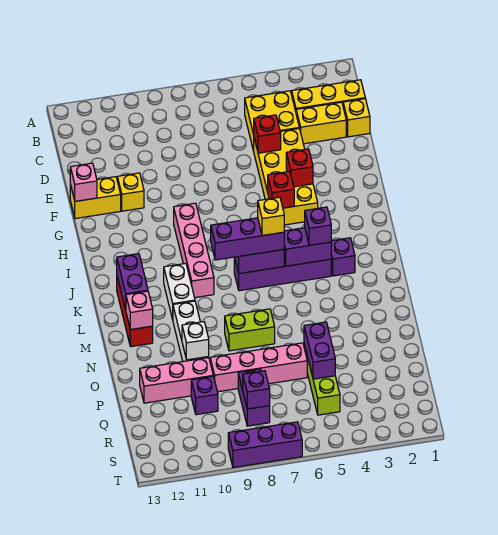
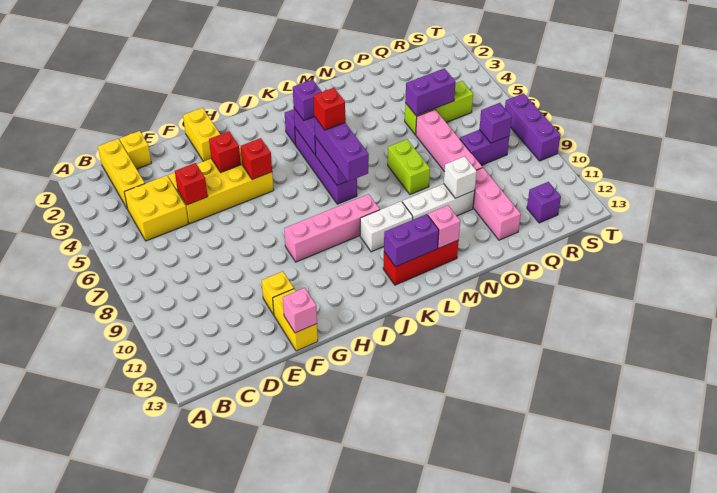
yellow brick D2:D3 level 1 -> yellow brick G1:G2 level 1
yellow brick K6 level 4 -> red brick K6 level 4
purple brick Q10 level 1 -> purple brick R12 level 1

